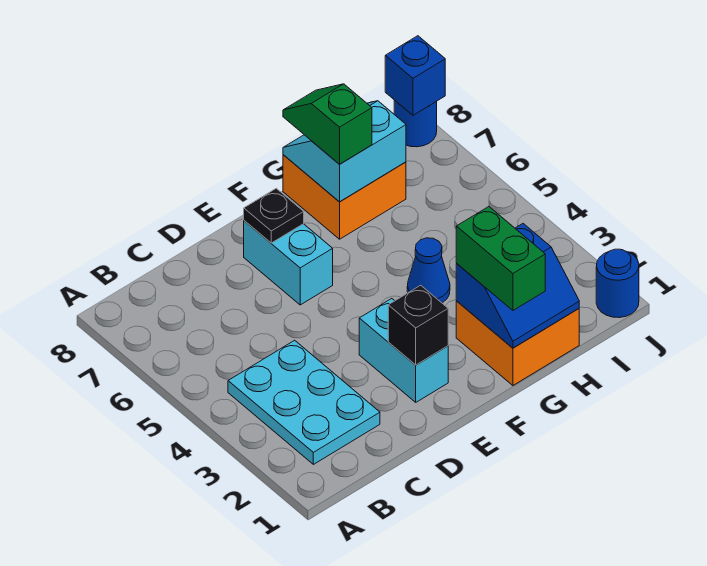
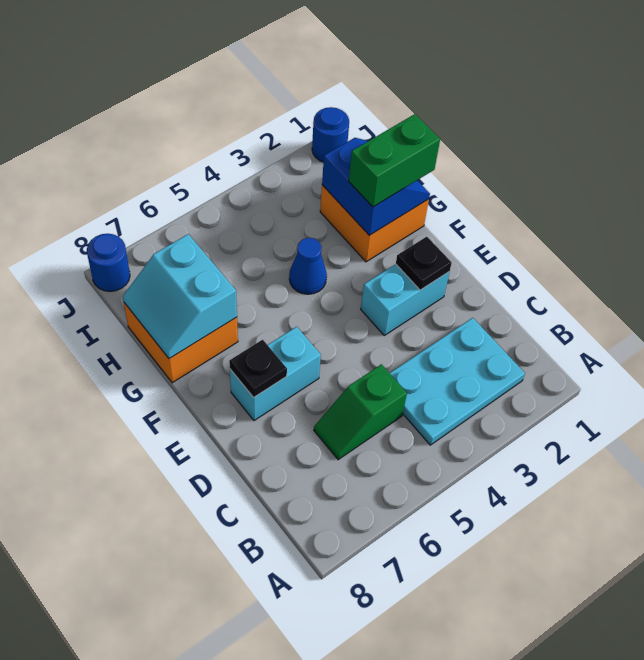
black brick E2 level 2 -> black plate E2 level 2
green slope G7:G8 level 3 top 7 -> green slope C5:C6 level 1 top 5
blue brick J8 level 2 -> none

